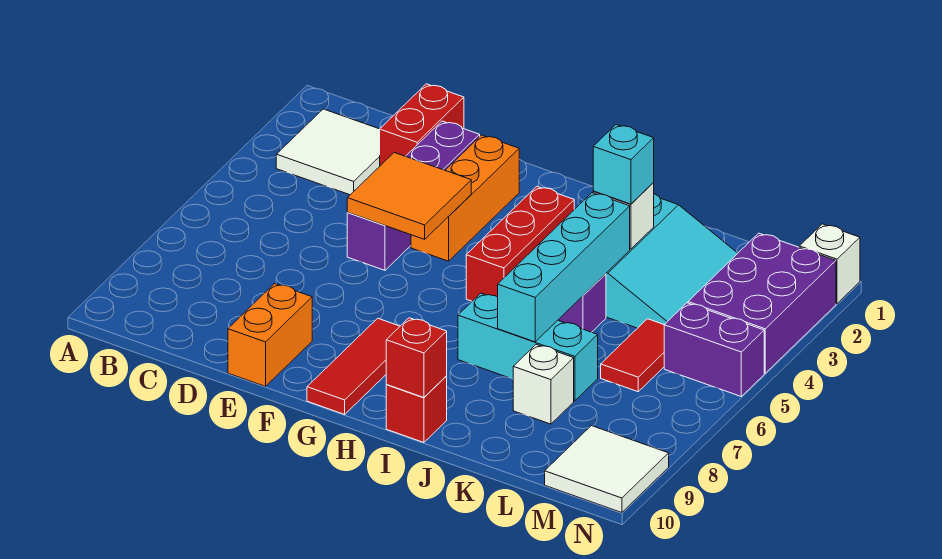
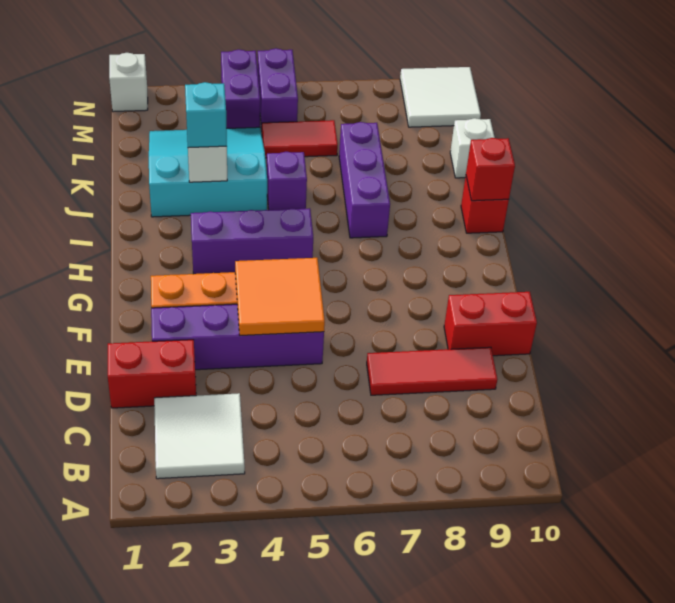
orange brick E9:E10 level 1 -> red brick E9:E10 level 1
red tile G8:G10 level 1 -> red tile D7:D9 level 1
red brick H3:H5 level 1 -> purple brick H3:H5 level 1
cyan brick I7:K7 level 1 -> purple brick I7:K7 level 1
cyan brick J4:J7 level 2 -> none
white brick K8 level 1 -> white brick K10 level 1
purple brick M2:N4 level 1 -> purple brick M4:N4 level 1

